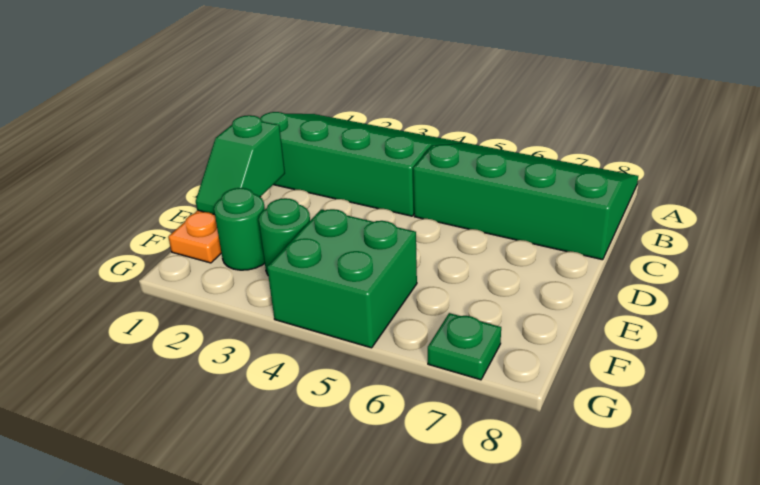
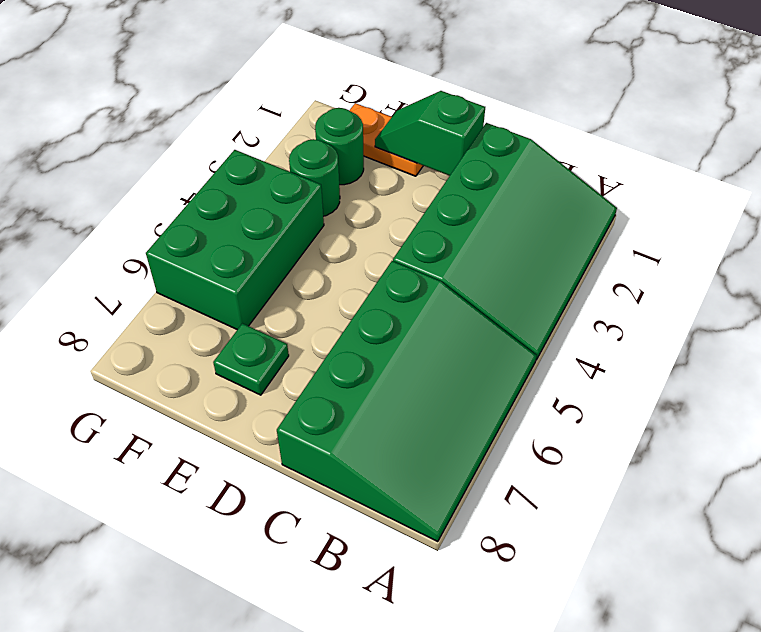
green brick F4:G5 level 1 -> green brick F4:G6 level 1
green plate G7 level 1 -> green plate E7 level 1

